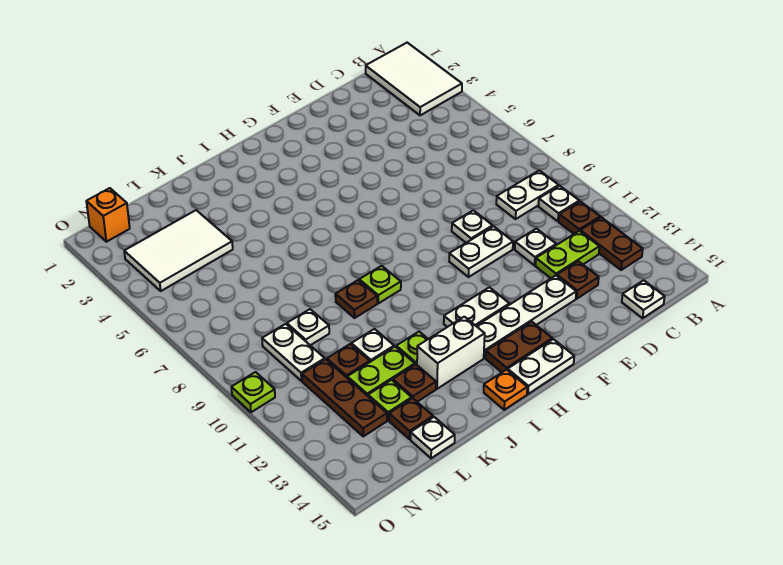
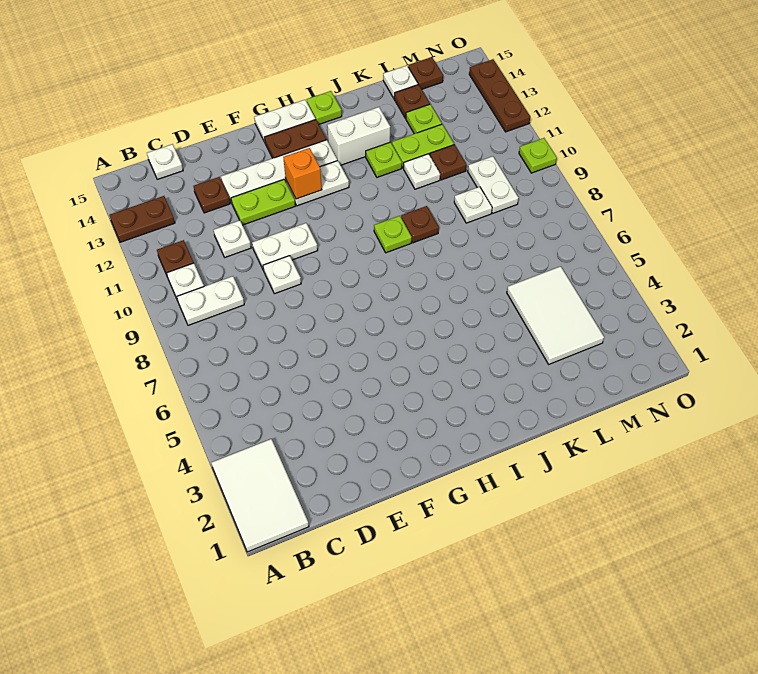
brown plate B12:B13 level 1 -> brown plate A13:B13 level 1
lime plate C12:D12 level 1 -> lime plate E12:F12 level 1
orange plate I15 level 1 -> lime plate I15 level 1
brown plate K13 level 1 -> brown plate M15 level 1
white tile L3:N4 level 1 -> white tile L3:M5 level 1
brown plate M11:M13 level 1 -> brown plate O12:O14 level 1
orange brick N1 level 1 -> orange brick G12 level 2

